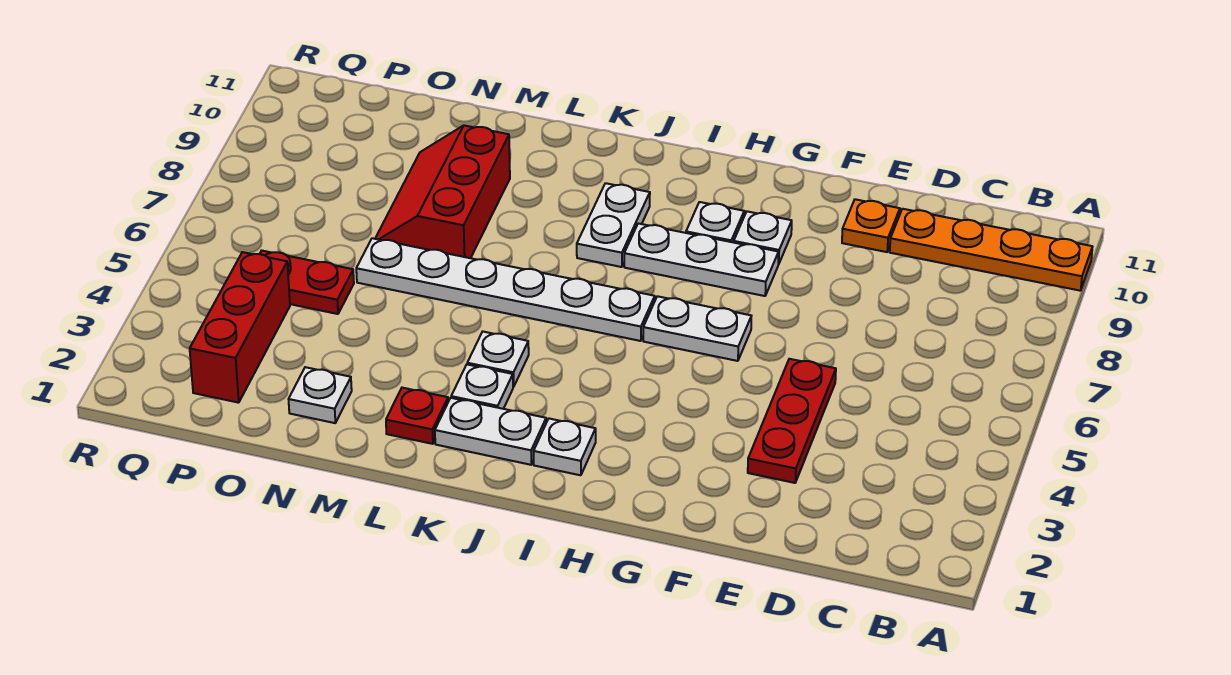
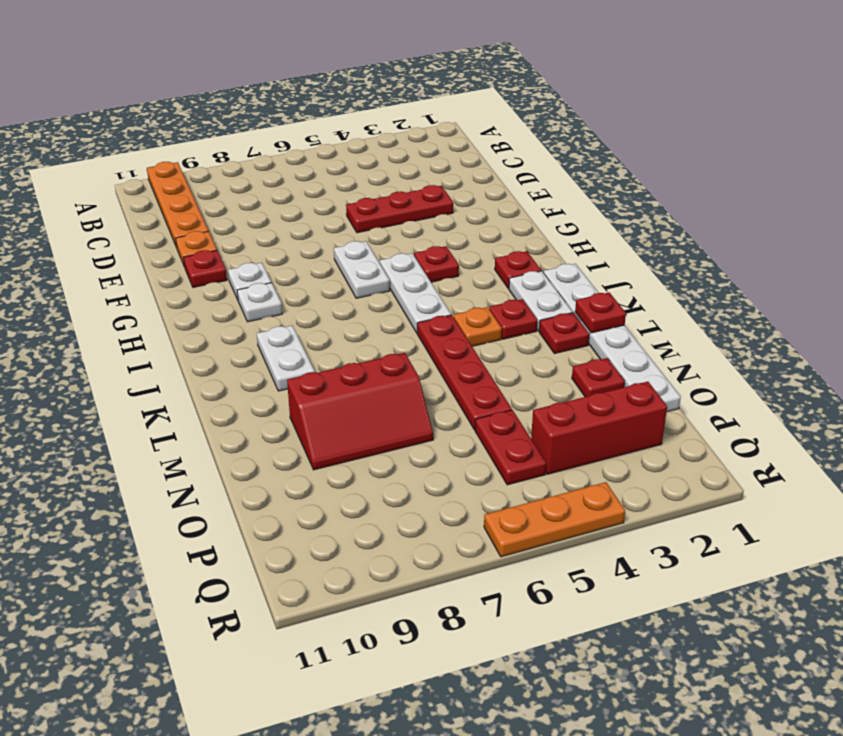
none -> red plate F10 level 1
white plate G8:I8 level 1 -> white plate H5:J5 level 1
none -> red plate H4 level 1
white plate I2 level 1 -> red plate I2 level 1
white plate I6:N6 level 1 -> white plate J1:O1 level 1
white plate J8:J9 level 1 -> white plate J9:K9 level 1
white plate K3 level 1 -> red plate K3 level 1
white plate K4 level 1 -> orange plate K4 level 1
none -> red plate K5:N5 level 1
none -> red plate L1 level 2
white plate N2 level 1 -> red plate N2 level 1
none -> orange plate R4:R6 level 1

